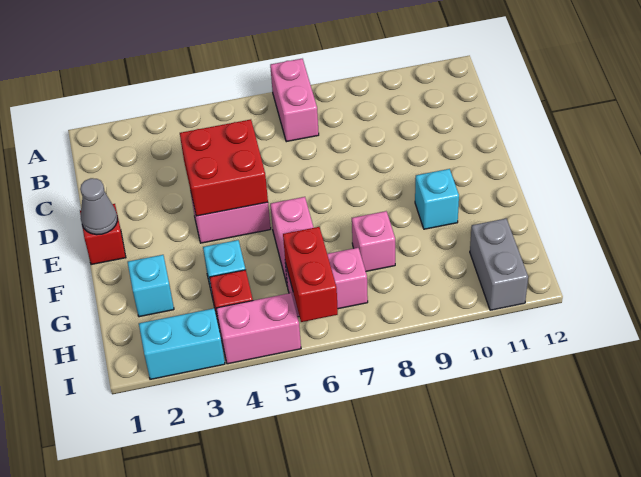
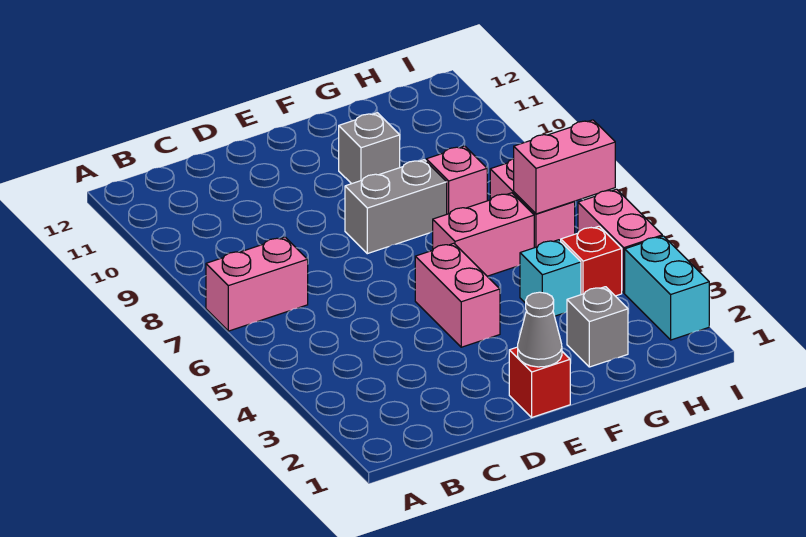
red brick D4:E5 level 2 -> none
cyan brick F10 level 1 -> grey brick F10 level 1
cyan brick G2 level 1 -> grey brick G2 level 1
red brick H6:I6 level 2 -> pink brick H6:I6 level 2
grey brick H11:I11 level 1 -> grey brick E8:F8 level 1

